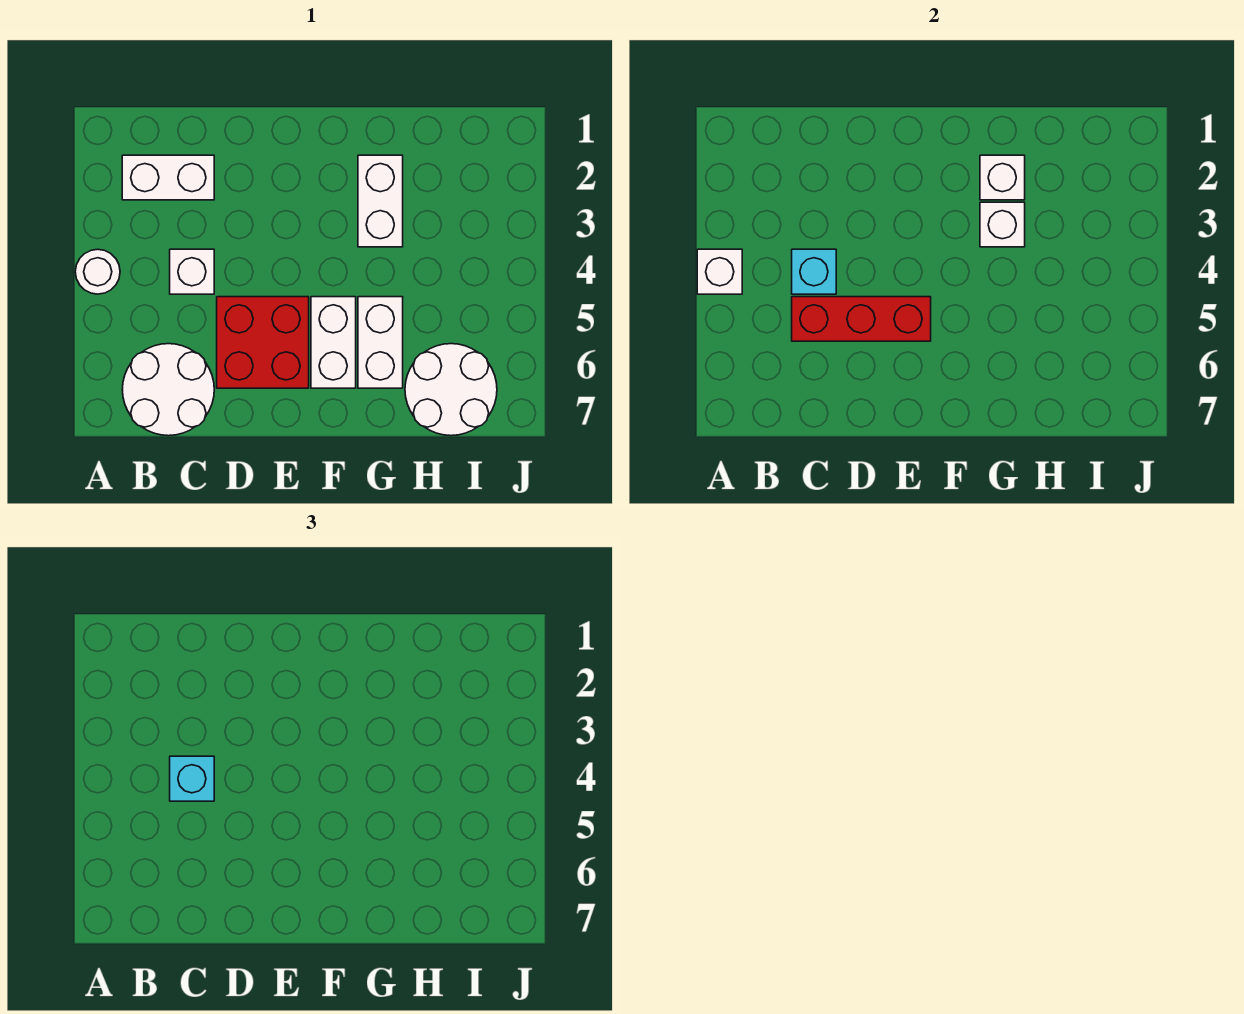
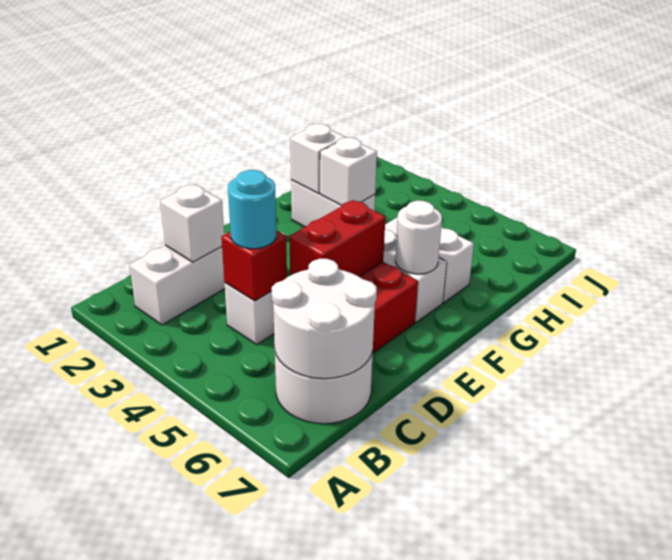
white round brick A4 level 1 -> white round brick F6 level 2
white brick A4 level 2 -> white brick C2 level 2
cyan brick C4 level 2 -> red brick C4 level 2
cyan brick C4 level 3 -> cyan round brick C4 level 3
red brick C5:E5 level 2 -> red brick D5:E5 level 2
white round brick H6:I7 level 1 -> white round brick B6:C7 level 2

